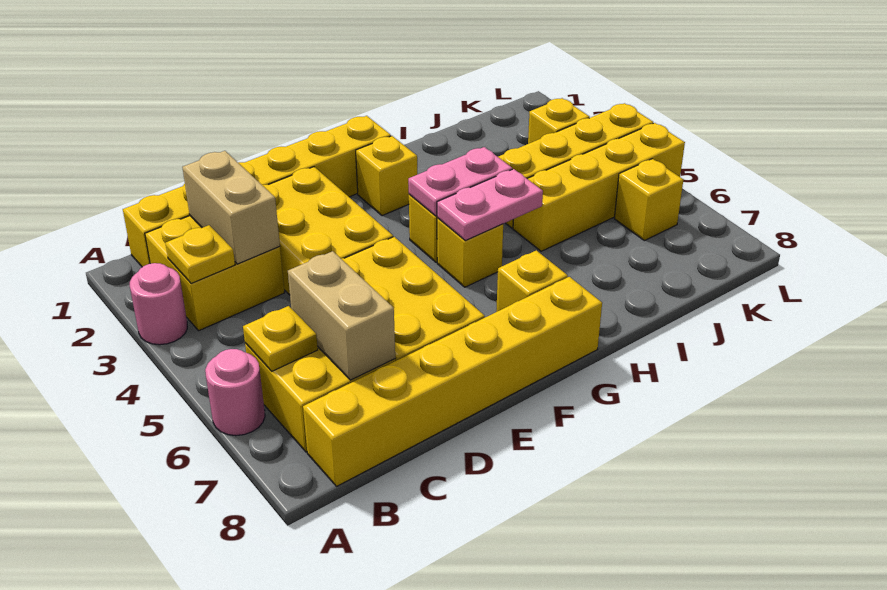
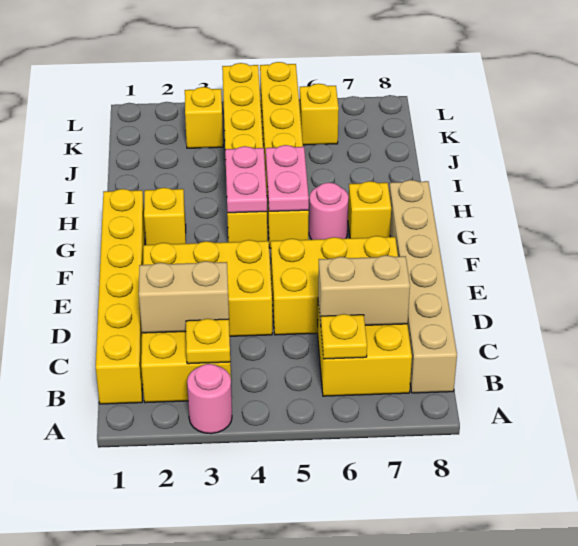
pink round brick A6 level 1 -> pink round brick G6 level 1
yellow brick B8:G8 level 1 -> tan brick B8:G8 level 1

